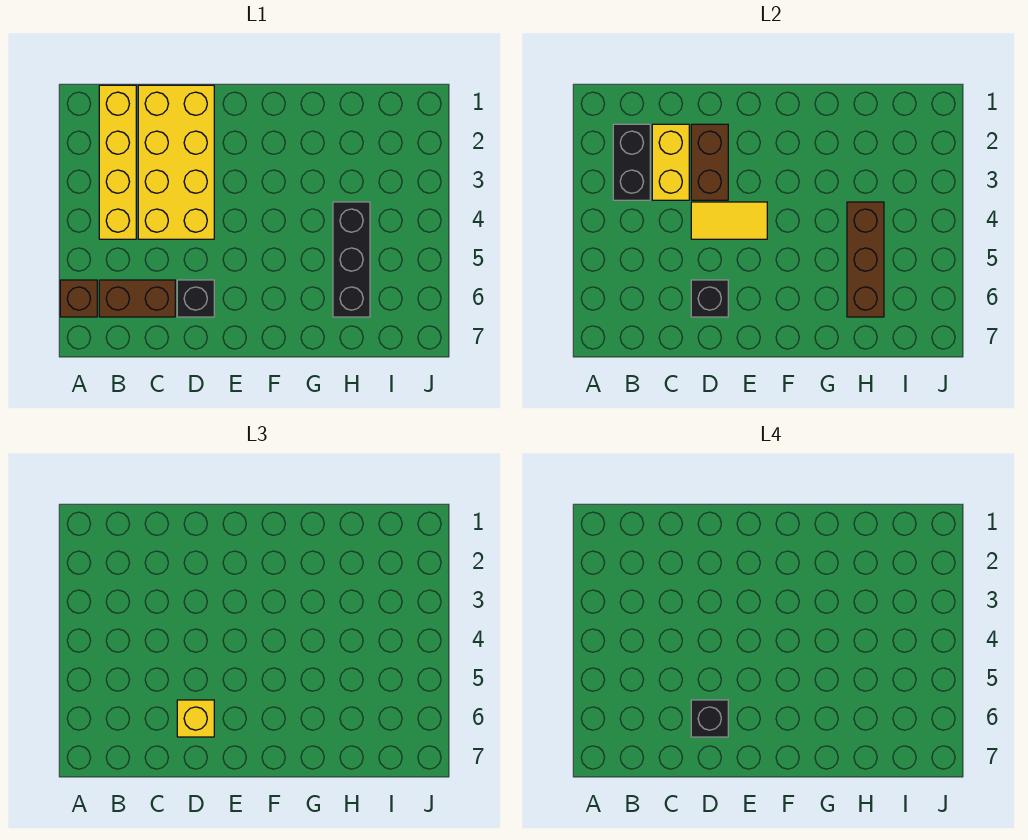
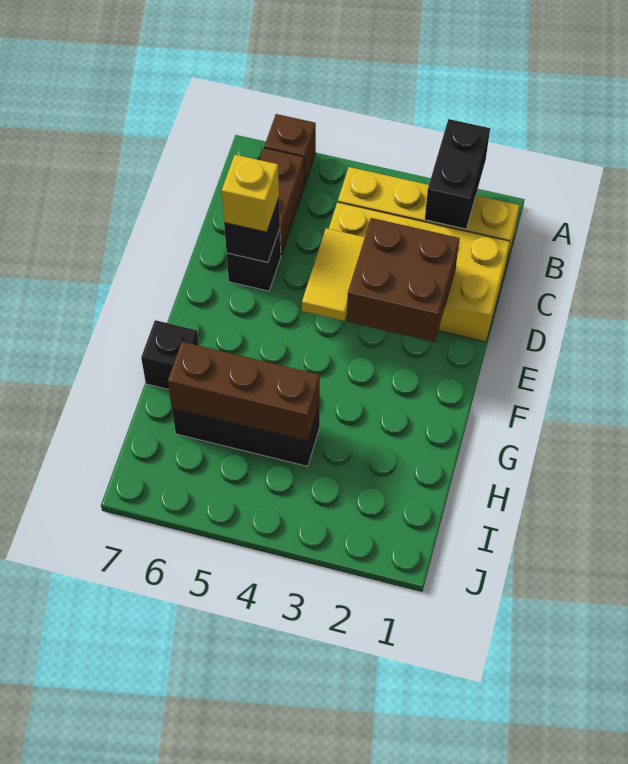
black brick B2:B3 level 2 -> black brick A2:B2 level 2
yellow brick C2:C3 level 2 -> none
brown brick D2:D3 level 2 -> brown brick D2:E3 level 2
black brick D6 level 4 -> black brick G7 level 1

